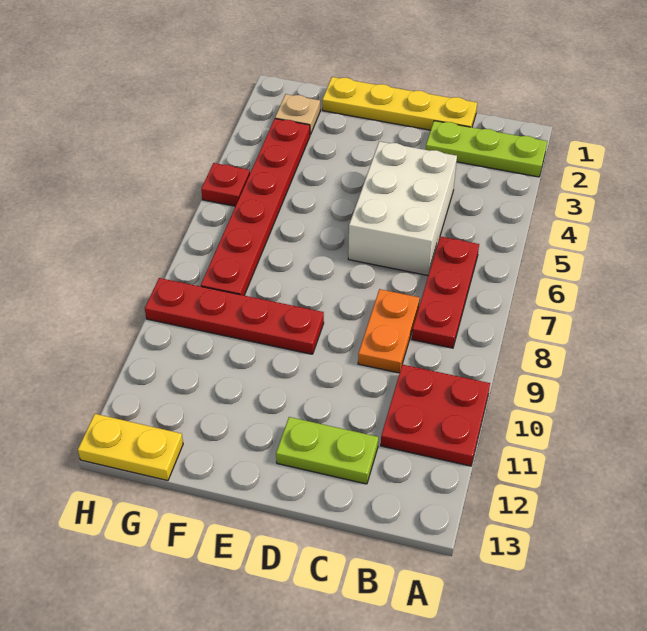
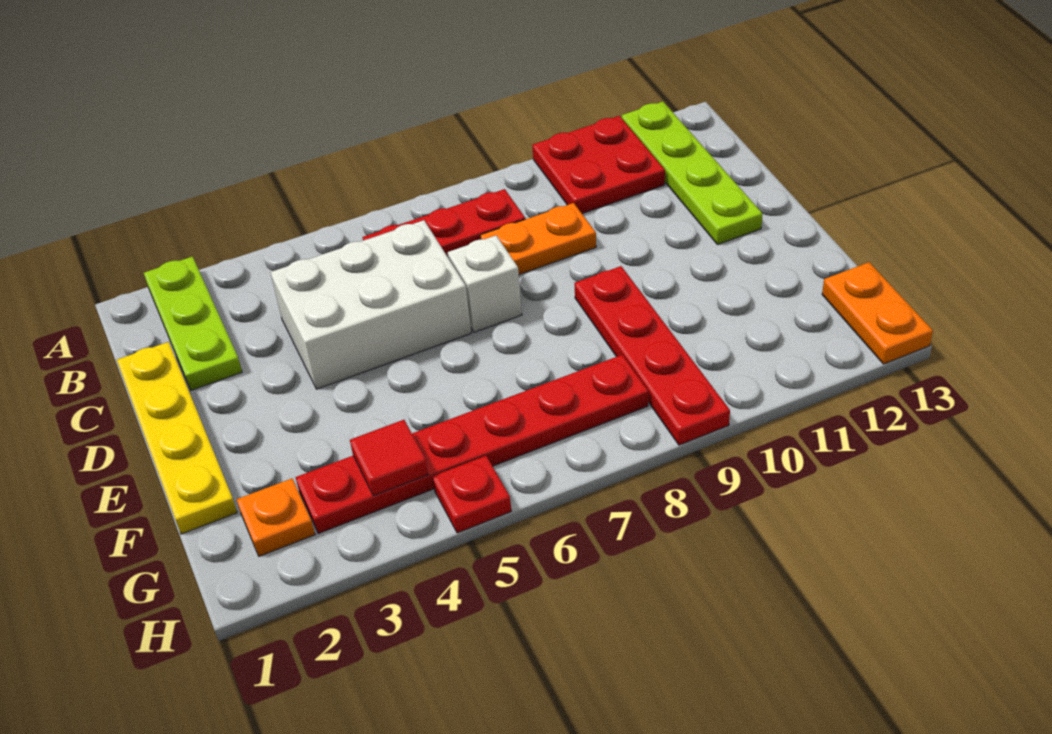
lime plate C12:D12 level 1 -> lime plate A12:D12 level 1
none -> white brick D7 level 1
tan plate G2 level 1 -> orange plate G2 level 1
none -> red tile G4 level 2
yellow plate G13:H13 level 1 -> orange plate G13:H13 level 1

